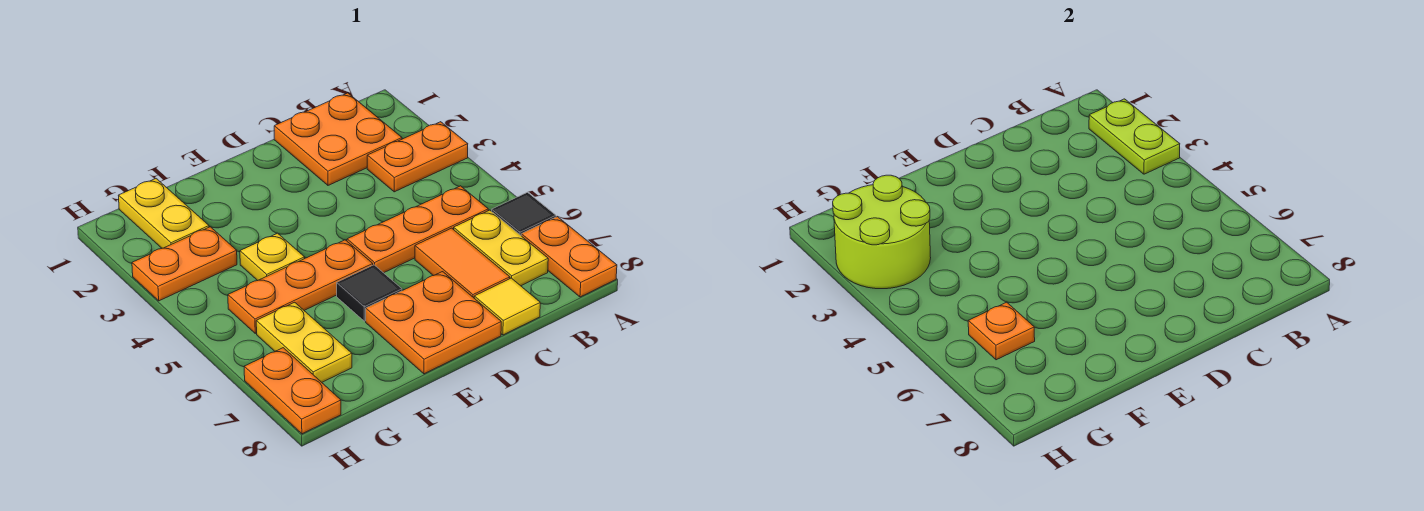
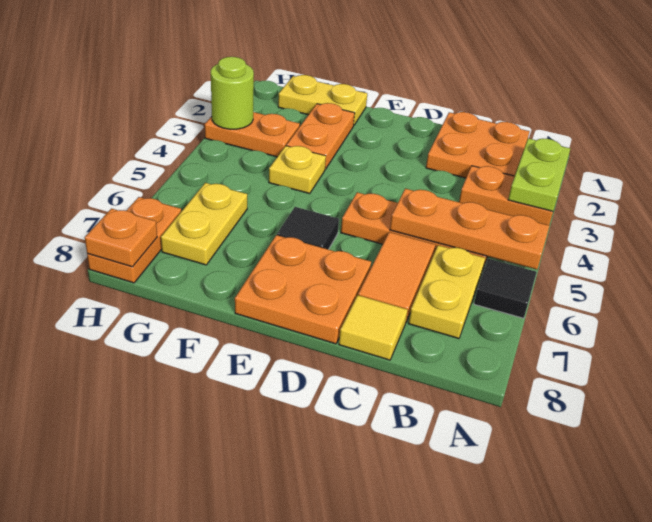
orange plate A7:A8 level 1 -> orange plate F2:F3 level 1
orange plate E5:G5 level 1 -> orange plate A5:C5 level 2
yellow plate G1:G2 level 1 -> yellow plate F1:G1 level 1
lime round brick G2:H3 level 2 -> lime round brick H3 level 2
orange plate G6 level 2 -> orange plate H8 level 2

